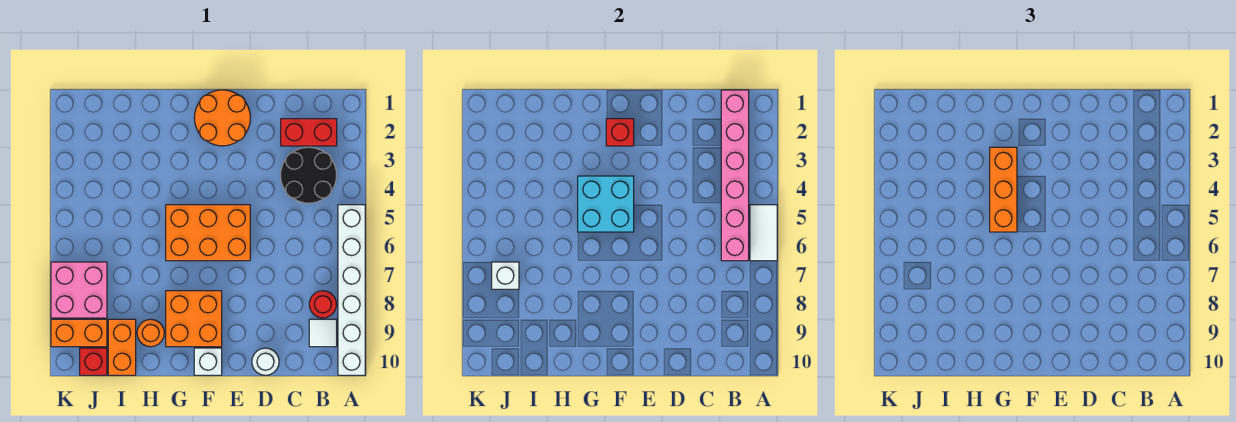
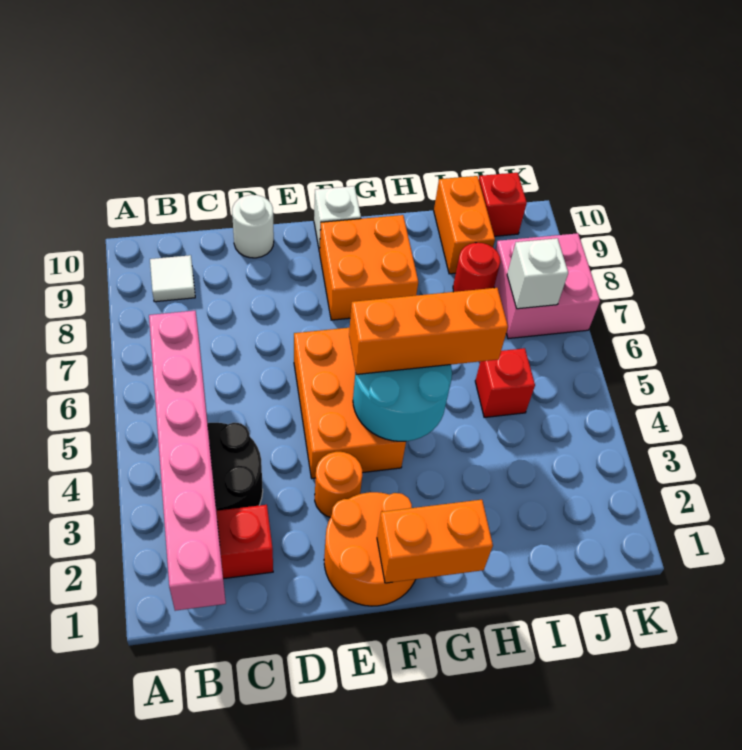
white brick A5:A10 level 1 -> none
white tile A5:A6 level 2 -> none
red round brick B8 level 1 -> red round brick I8 level 1
orange brick E5:G6 level 1 -> orange brick E4:F6 level 1
red brick F2 level 2 -> red brick I5 level 1
cyan brick F4:G5 level 2 -> cyan round brick F4:G5 level 2
orange brick G3:G5 level 3 -> orange brick F5:H5 level 3
orange round brick H9 level 1 -> orange round brick E3 level 1
orange brick J9:K9 level 1 -> orange brick F1:G1 level 2

